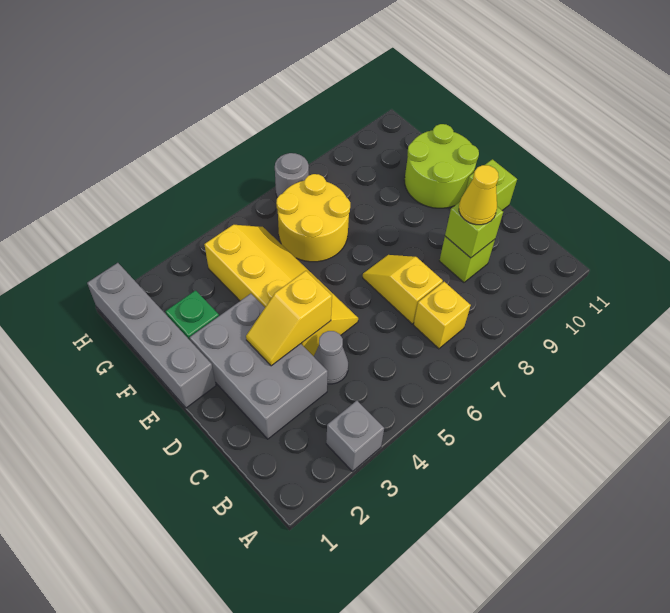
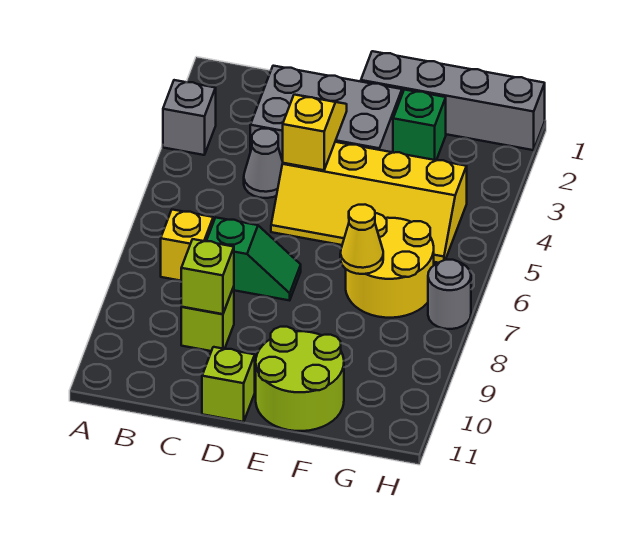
yellow slope C7:D7 level 1 top C -> green slope C7:D7 level 1 top C
yellow cone C9 level 3 -> yellow cone F7 level 2

